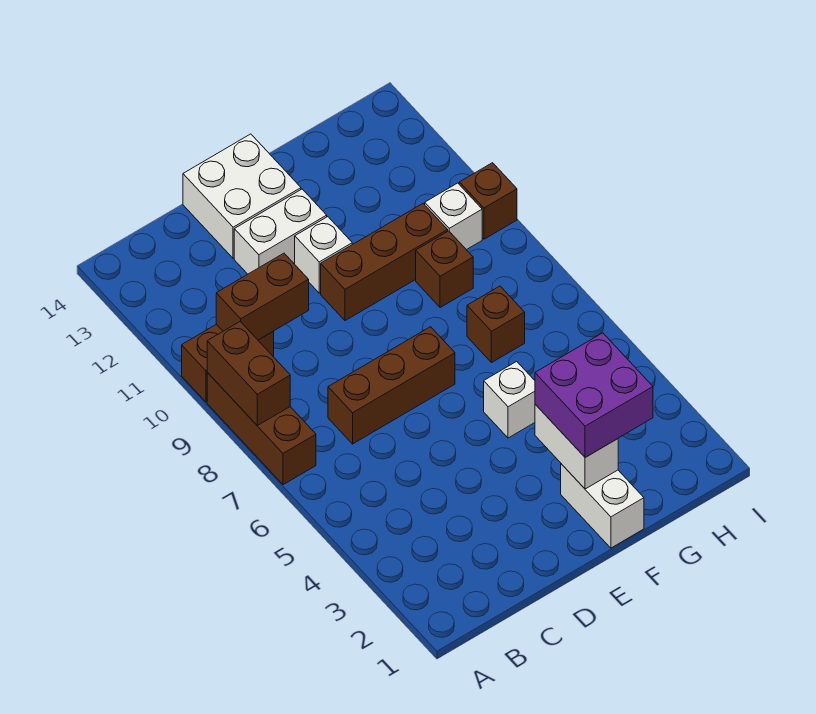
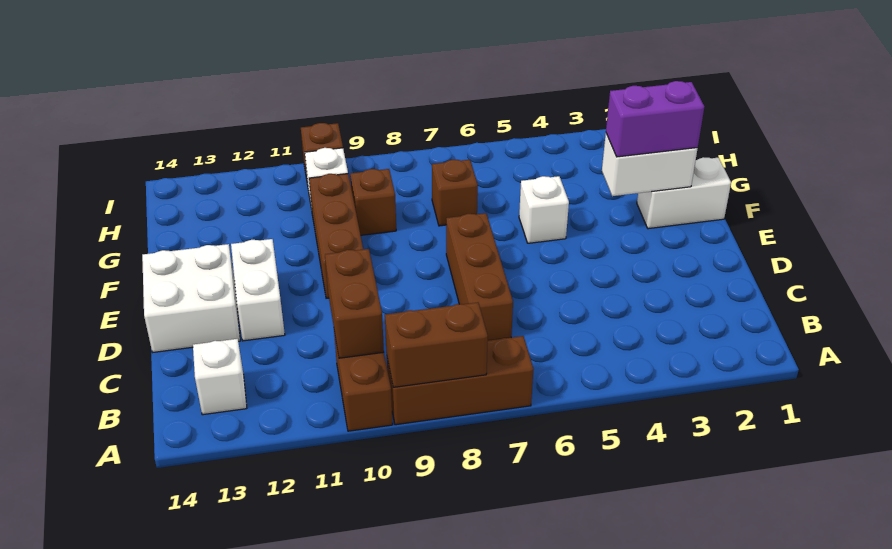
white brick E11 level 1 -> white brick B13 level 1
purple brick F2:G3 level 3 -> purple brick F2:F3 level 3

